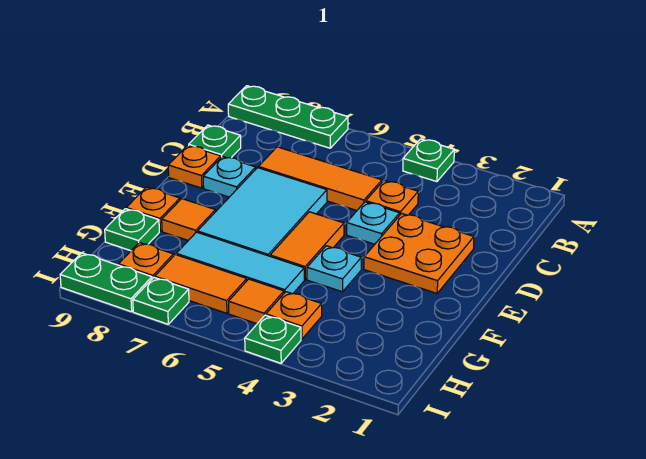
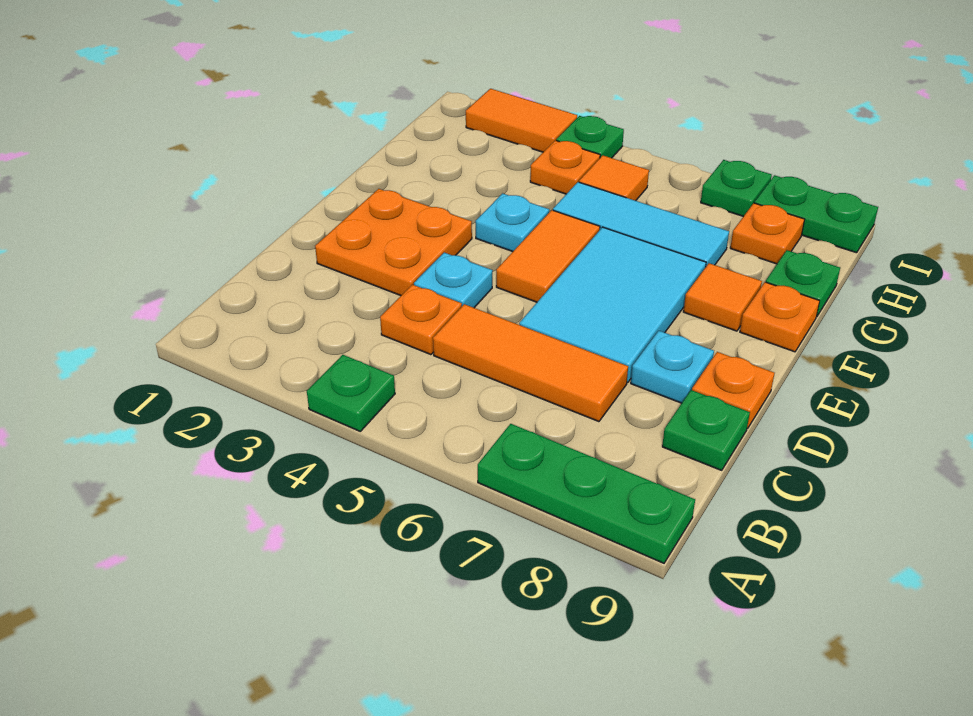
orange tile H6:H7 level 1 -> orange tile I2:I3 level 1

